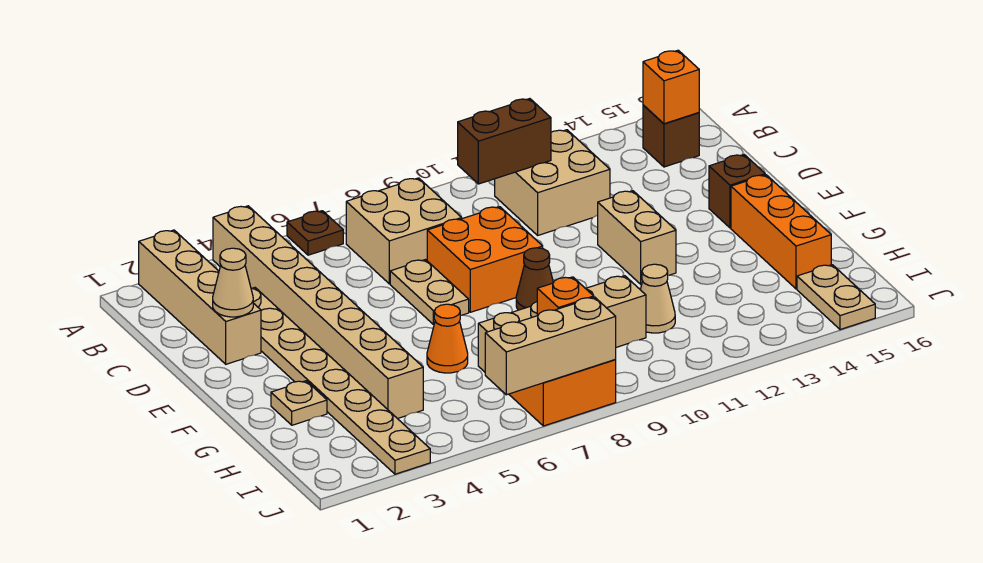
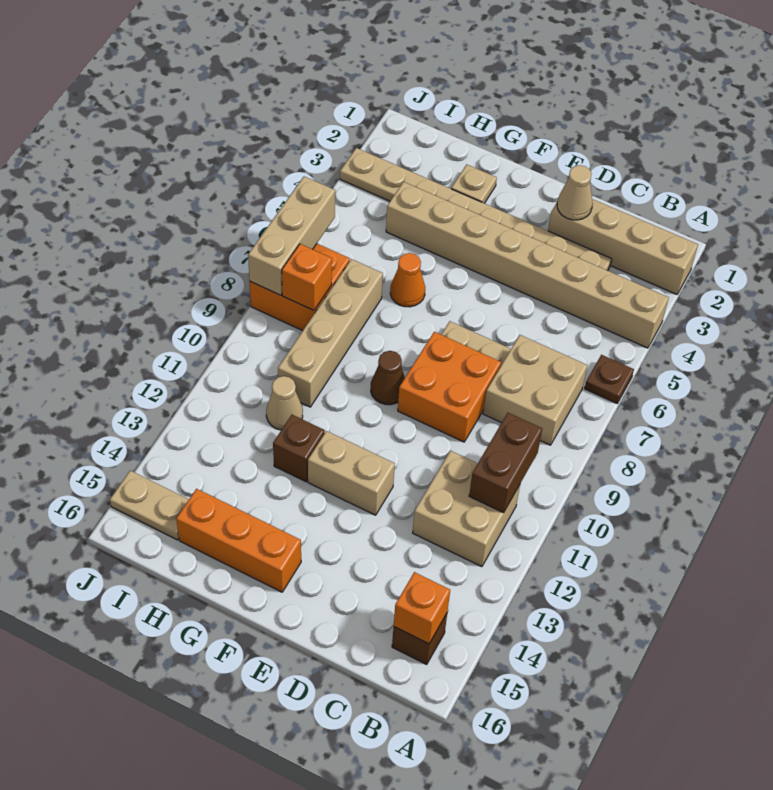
brown brick E15 level 1 -> brown brick G12 level 1

